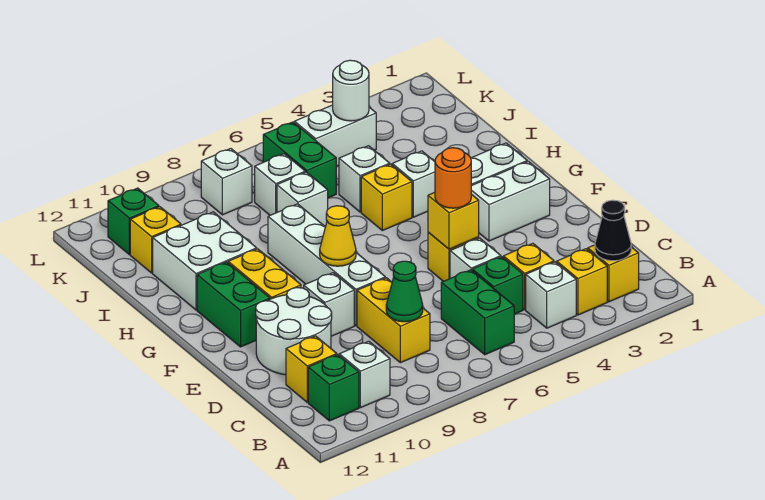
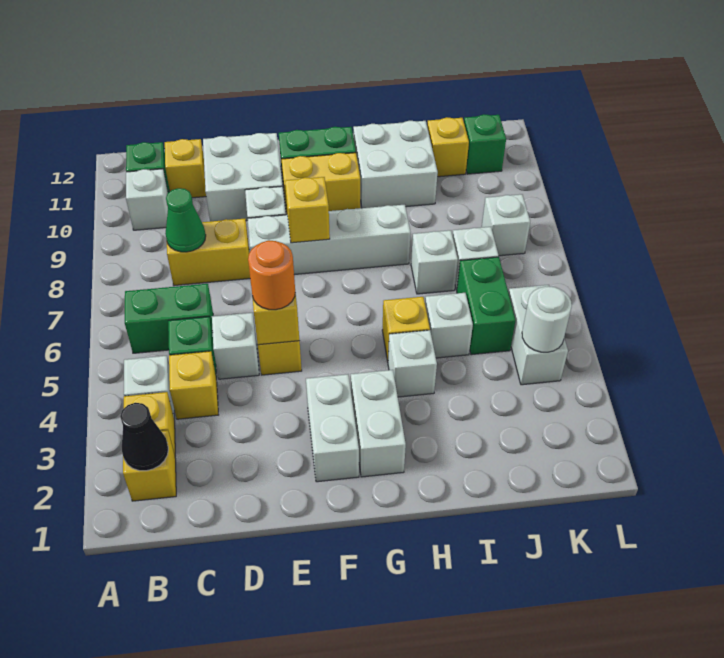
white round brick D10:E11 level 1 -> white brick D10:E11 level 1
yellow cone F8 level 2 -> yellow brick F8 level 2
green brick J6:K6 level 1 -> green brick J5:J6 level 1

